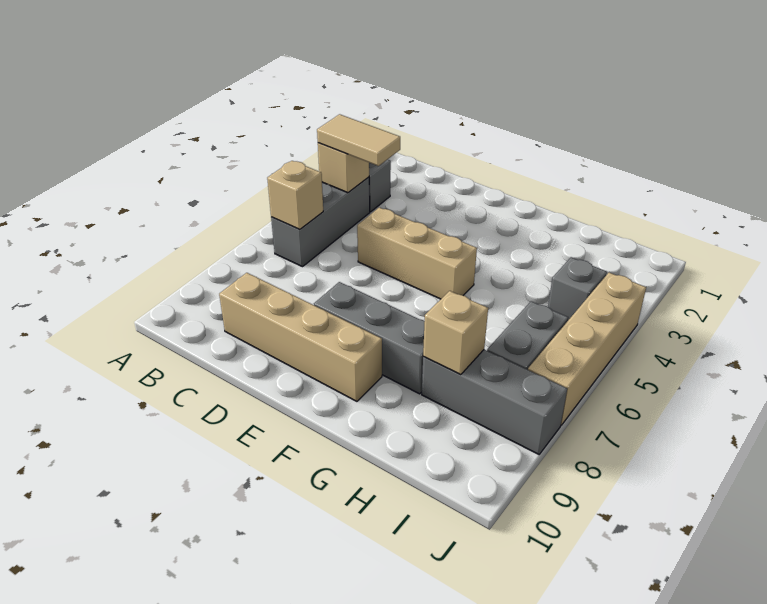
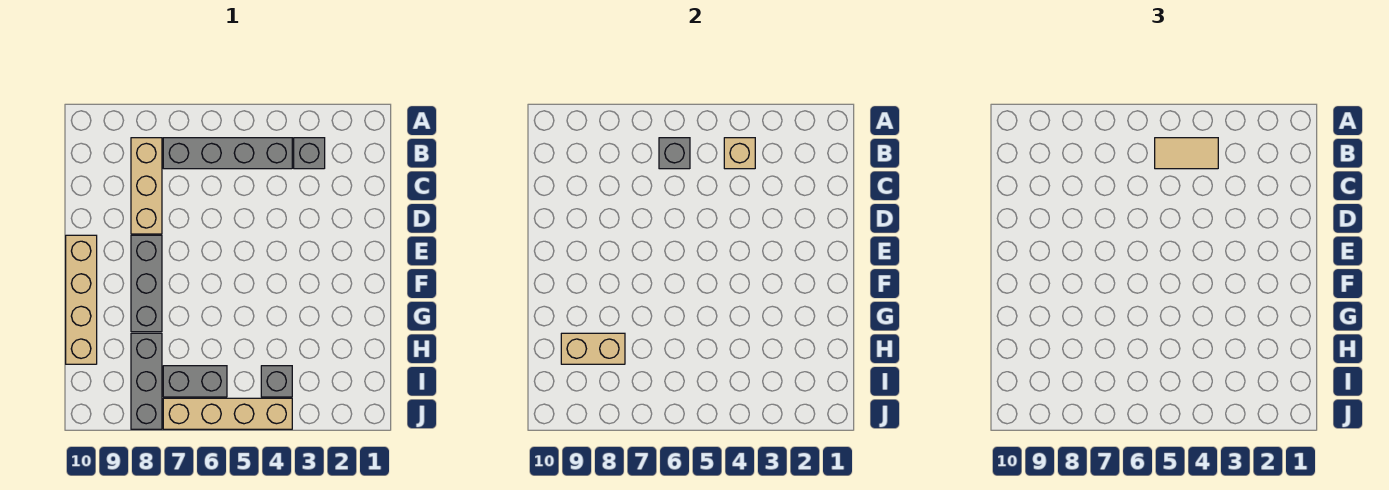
grey brick B4:B6 level 1 -> grey brick B4:B7 level 1
tan tile B4:C4 level 3 -> tan tile B4:B5 level 3
tan brick B6 level 2 -> grey brick B6 level 2
tan brick C9:F9 level 1 -> tan brick E10:H10 level 1
tan brick D5:F5 level 1 -> tan brick B8:D8 level 1
tan brick H8 level 2 -> tan brick H8:H9 level 2

